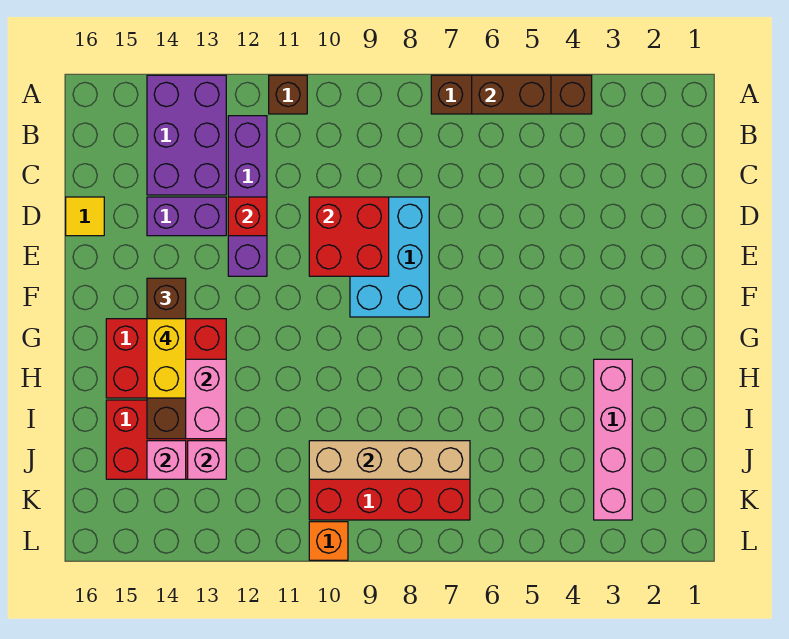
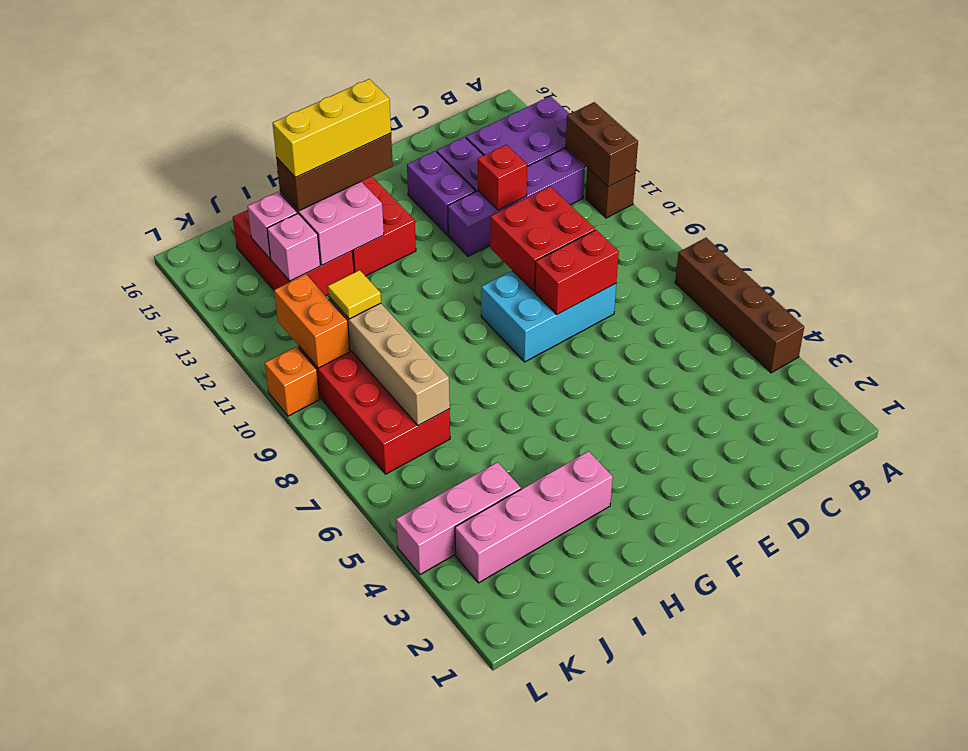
brown brick A5:A6 level 2 -> brown brick A11:A12 level 2
none -> red brick D8:E8 level 2
yellow tile D16 level 1 -> yellow tile J10 level 3
none -> purple brick E13:E14 level 1
brown brick F14:I14 level 3 -> brown brick G14:I14 level 3
yellow brick G14:H14 level 4 -> yellow brick G14:I14 level 4
none -> pink brick J4:L4 level 1
none -> orange brick K10:K11 level 2

